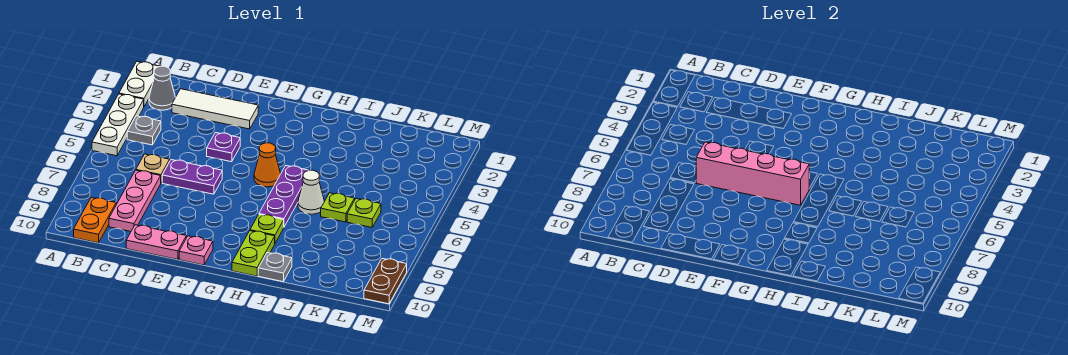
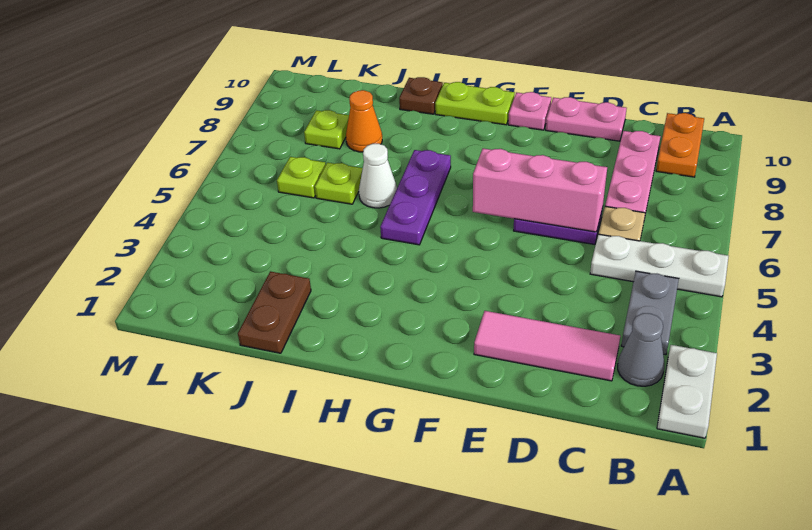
white plate A3:A5 level 1 -> white plate A5:C5 level 1
grey plate B4 level 1 -> grey plate B3:B4 level 1
white tile C2:E2 level 1 -> pink tile C2:E2 level 1
pink brick D6:G6 level 2 -> pink brick D6:F6 level 2
purple plate E4 level 1 -> none
orange cone G5 level 1 -> orange cone J8 level 1
lime plate H8 level 1 -> lime plate K8 level 1
lime plate H9:H10 level 1 -> lime plate G10:H10 level 1
grey plate I10 level 1 -> brown plate I10 level 1
brown plate M9:M10 level 1 -> brown plate J1:J2 level 1

